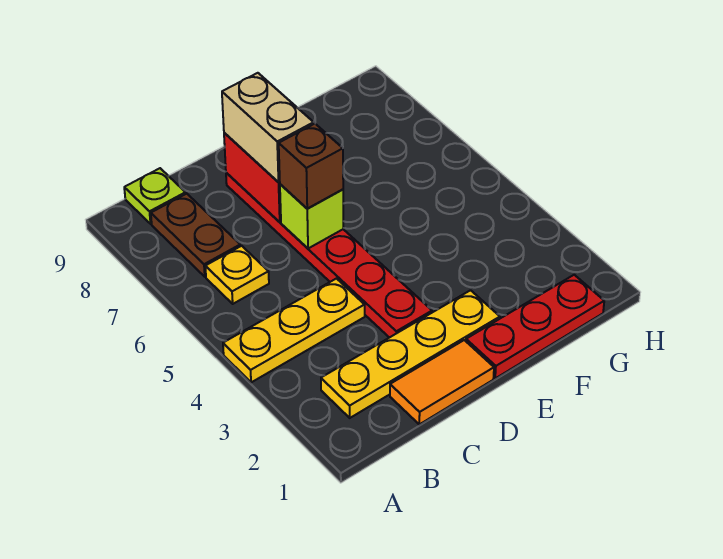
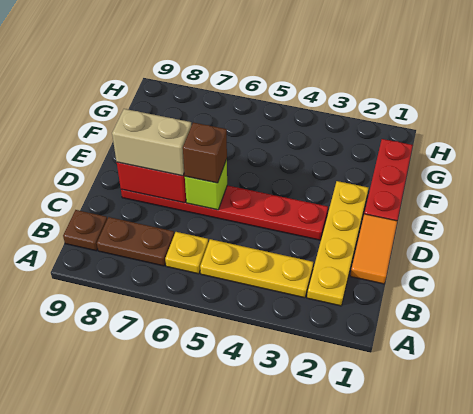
yellow plate A4:C4 level 1 -> yellow plate B3:B5 level 1
lime plate B9 level 1 -> brown plate B9 level 1

